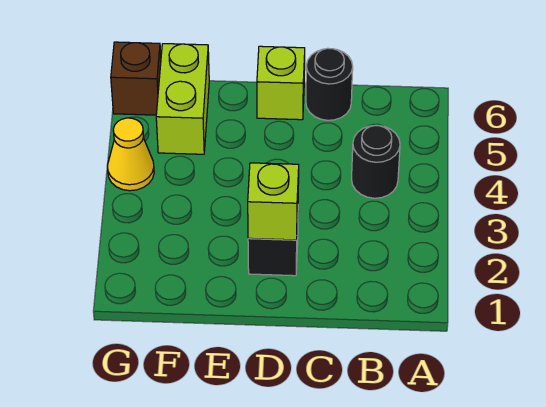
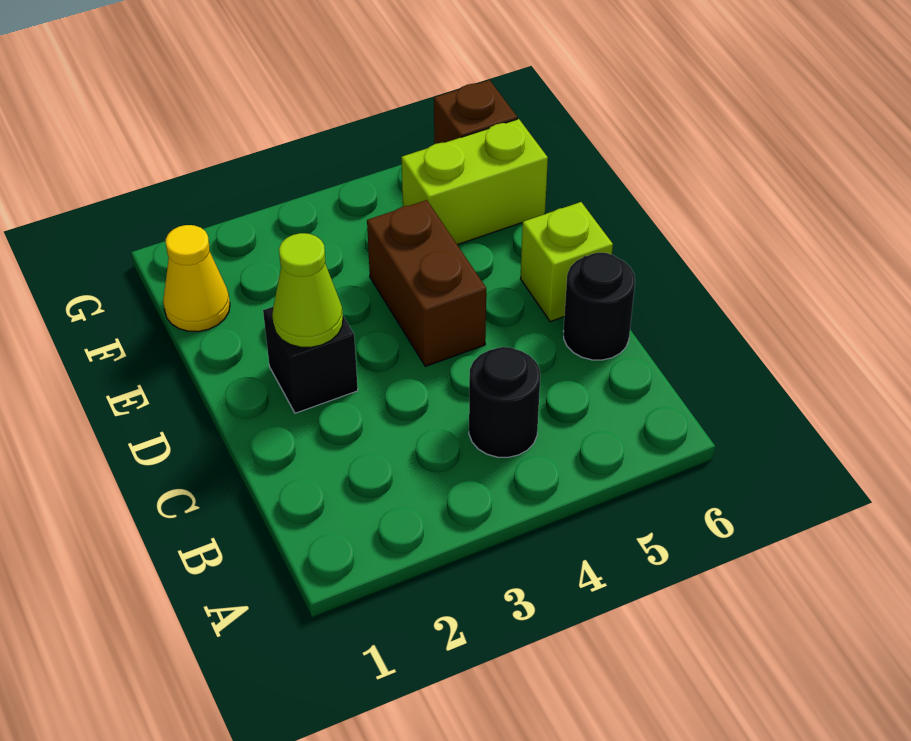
lime brick D2 level 2 -> lime cone D2 level 2
none -> brown brick D4:E4 level 1
yellow cone G4 level 1 -> yellow cone F1 level 1

